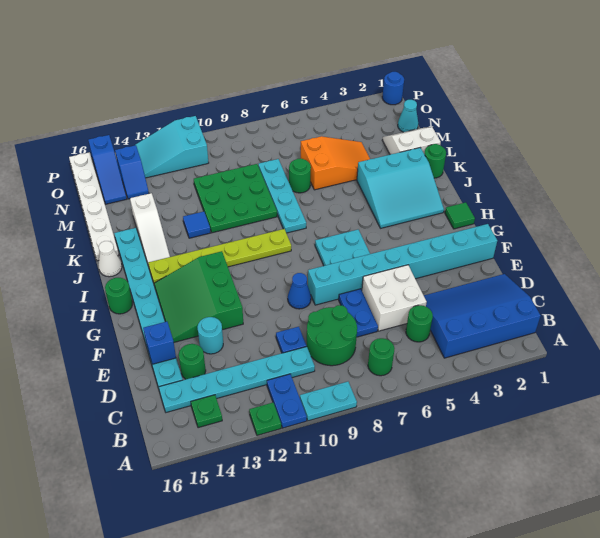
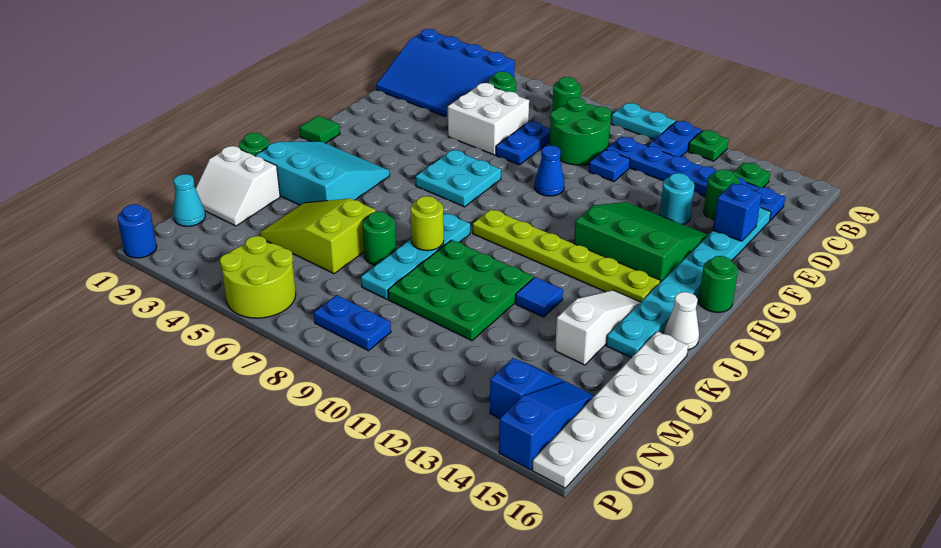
cyan plate C10:C15 level 1 -> blue plate C10:C15 level 1
cyan brick F1:F8 level 1 -> none
green slope F12:H14 level 1 top 12 -> green slope F12:H14 level 1 top H
none -> lime round brick K8 level 2
orange slope L4:M6 level 1 top 6 -> lime slope L4:M6 level 1 top 6
none -> lime round brick O5:P6 level 1
none -> blue plate O8:O9 level 1
cyan slope O11:P13 level 1 top 11 -> none

